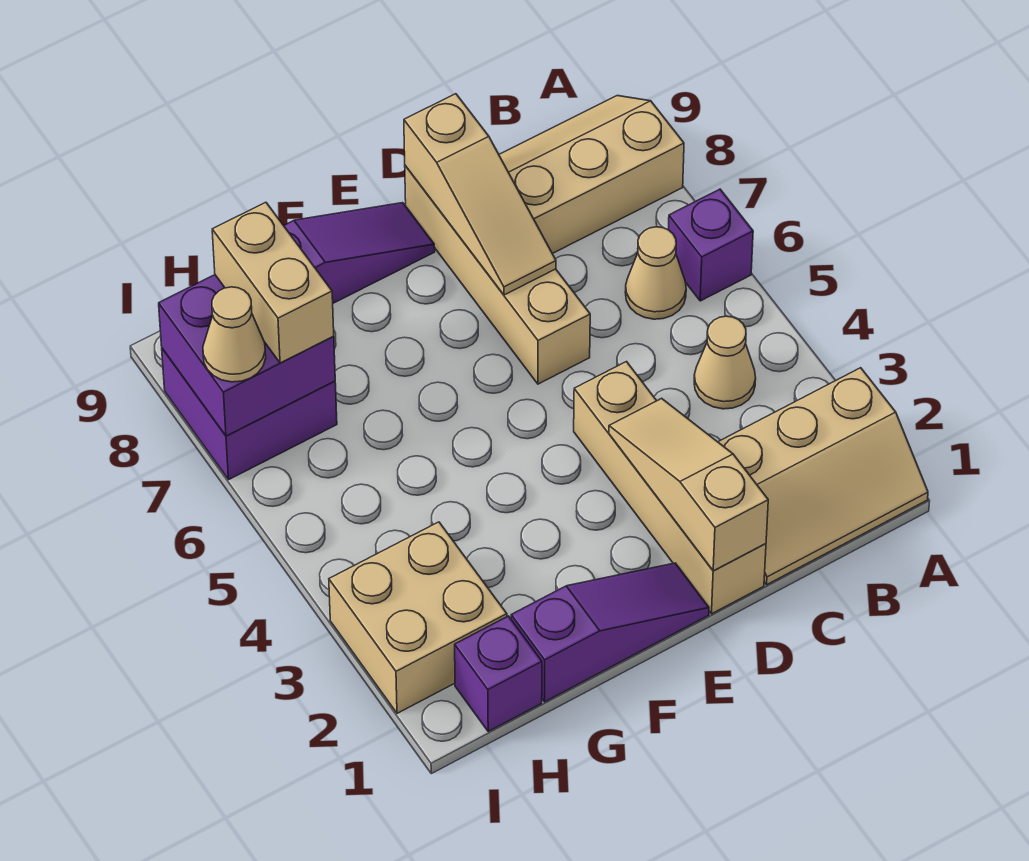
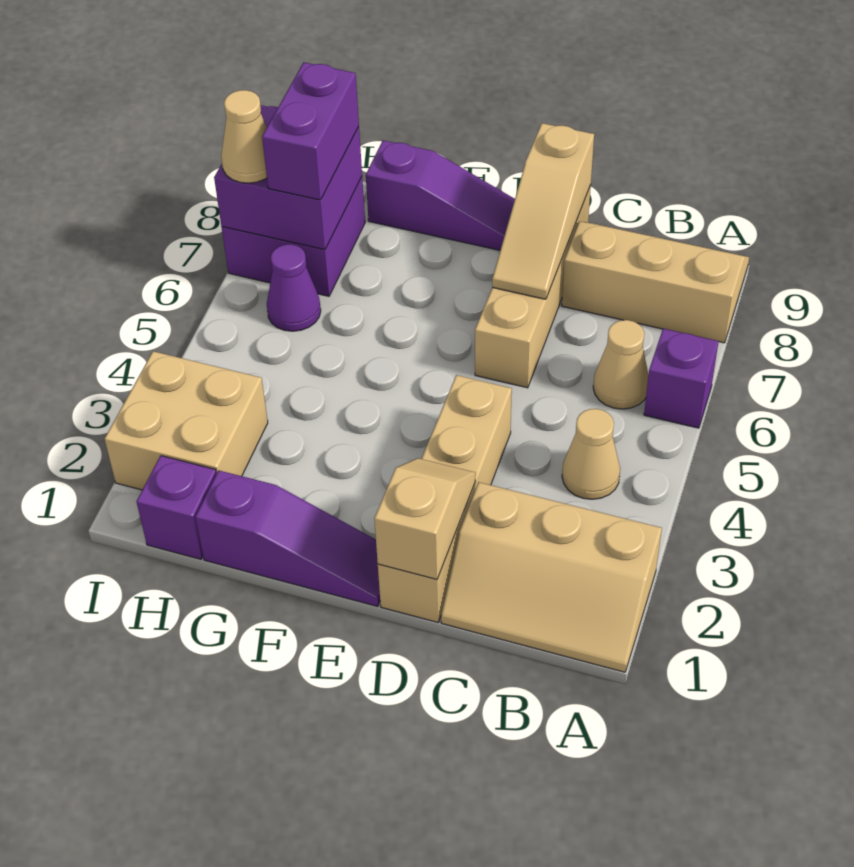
tan slope D1:D3 level 2 top 1 -> tan slope D1:D2 level 2 top 1
none -> purple cone H6 level 1
tan brick H7:H8 level 3 -> purple brick H7:H8 level 3

